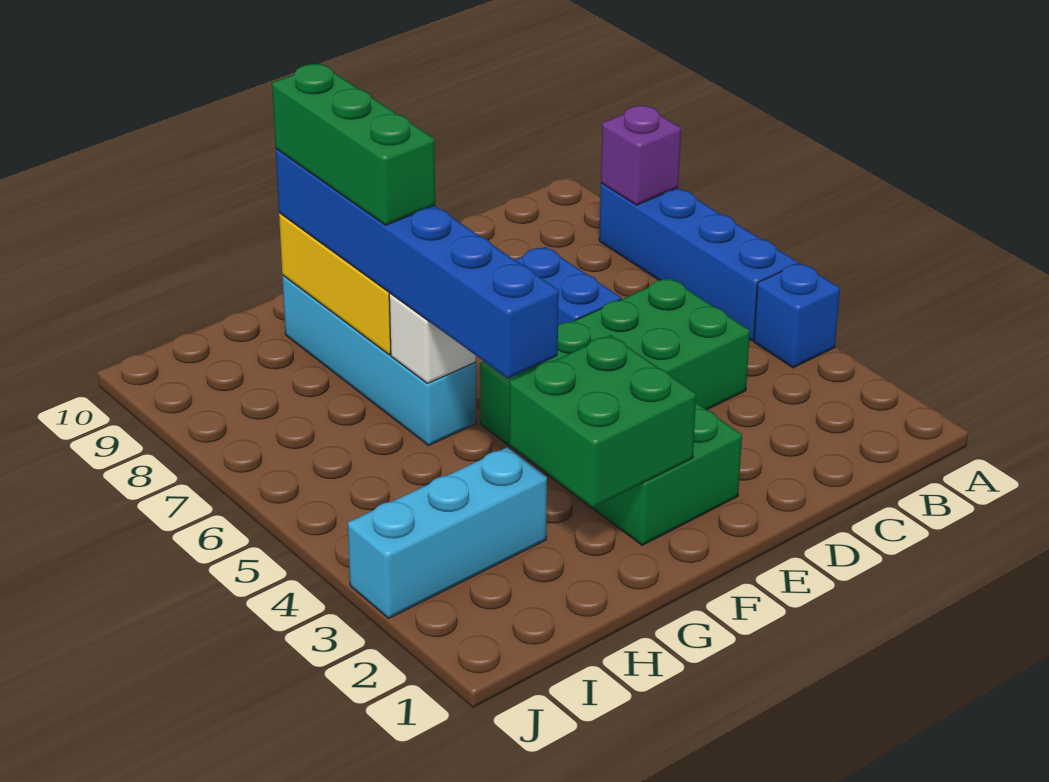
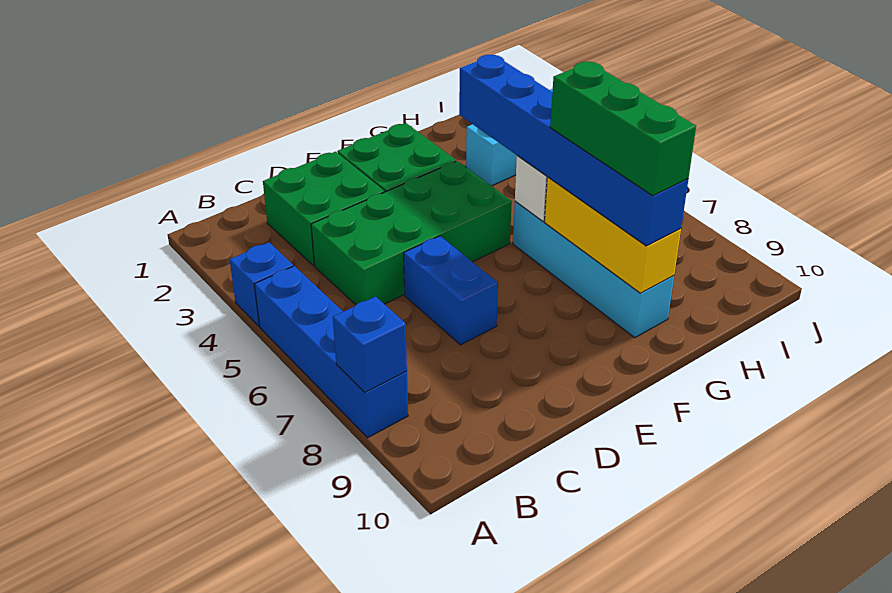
purple brick A8 level 2 -> blue brick A8 level 2
green brick F2:G3 level 2 -> green brick C2:D3 level 1

